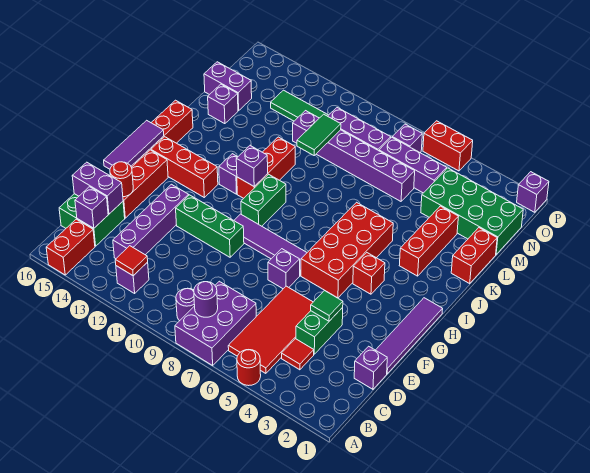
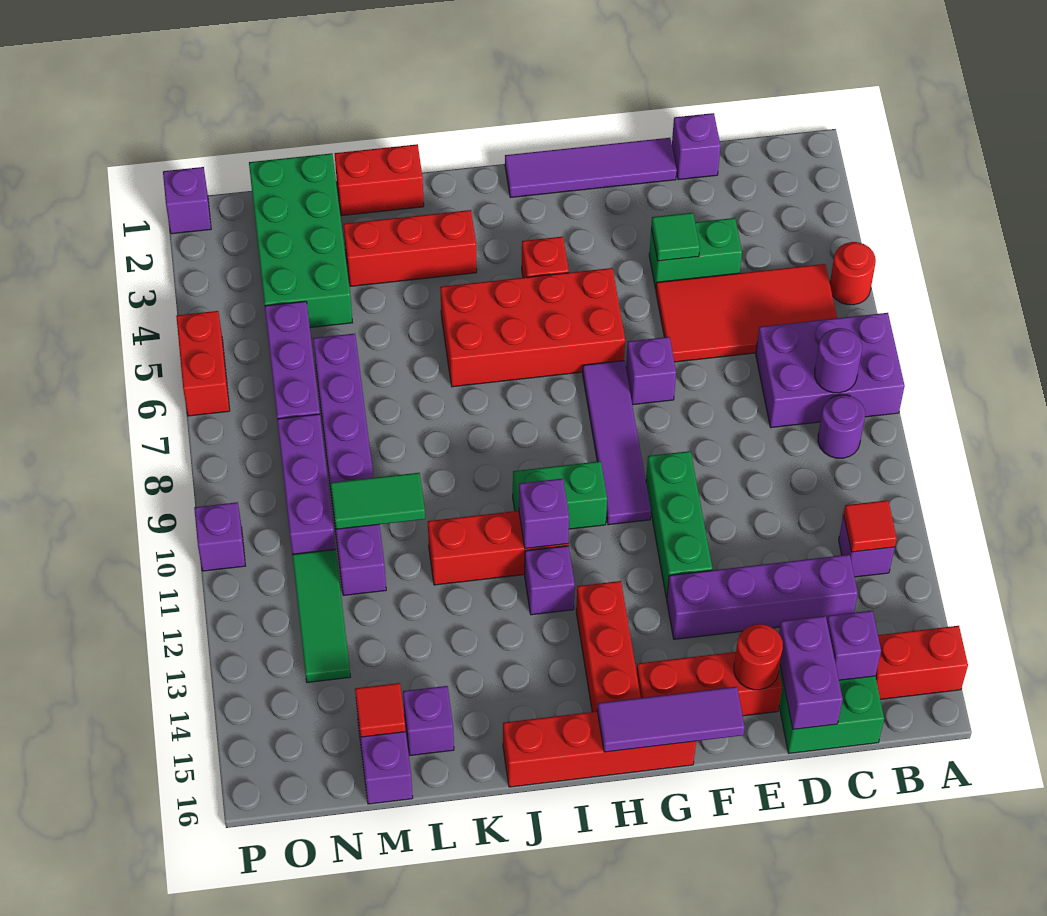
red tile C4 level 1 -> red tile M15 level 2
purple brick O7 level 1 -> purple brick P10 level 1

